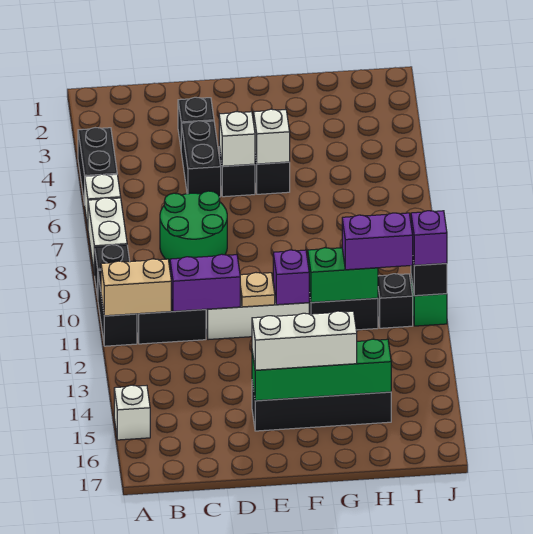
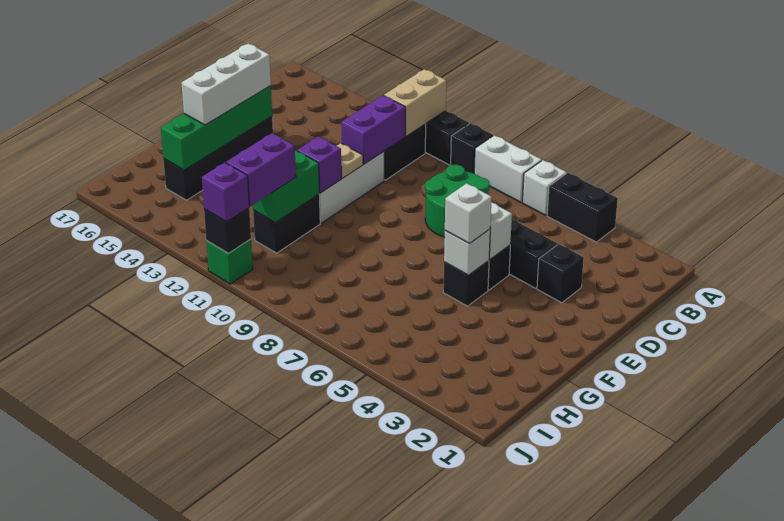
white brick A15 level 1 -> white brick F5 level 3
black brick I11 level 1 -> none

